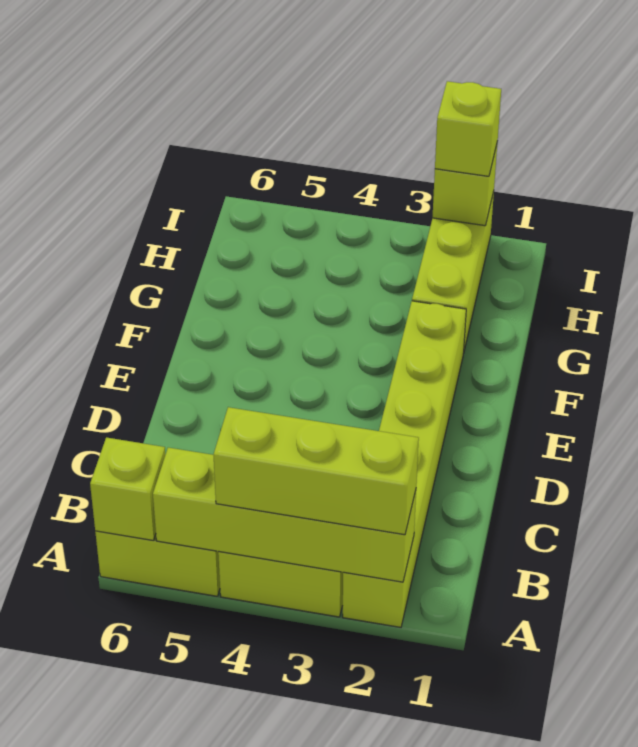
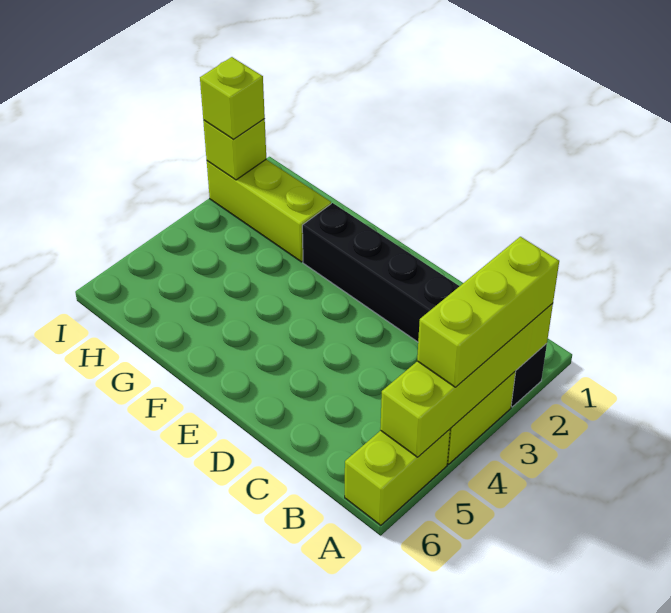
lime brick A2:F2 level 1 -> black brick A2:F2 level 1
lime brick A6 level 2 -> none

